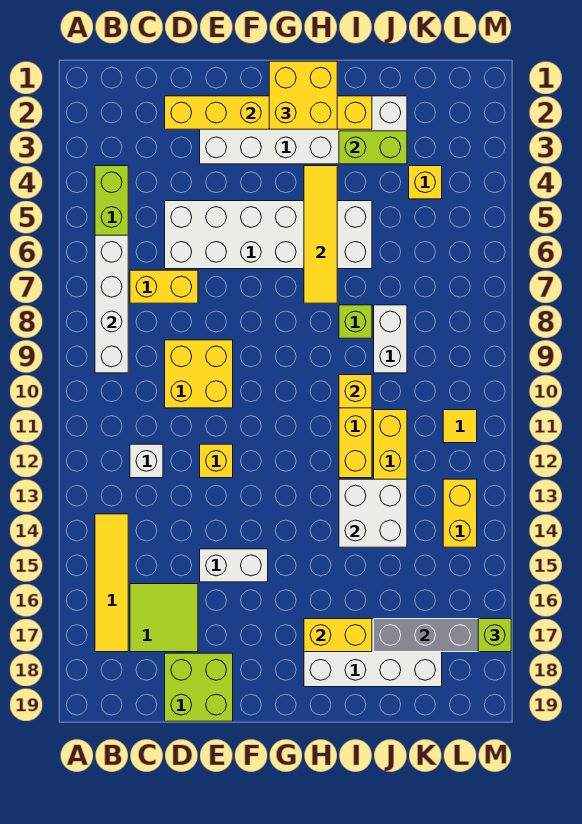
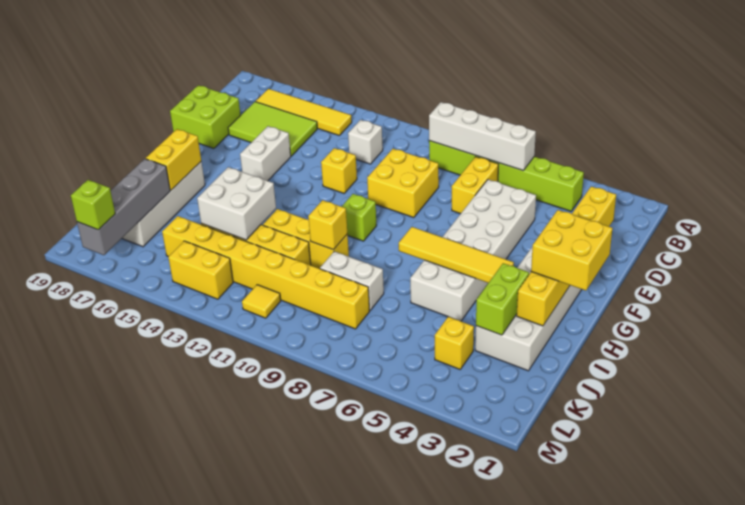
lime tile C16:D17 level 1 -> lime tile C15:D17 level 1
lime brick I8 level 1 -> lime brick G10 level 1
none -> yellow brick K8:K15 level 1

